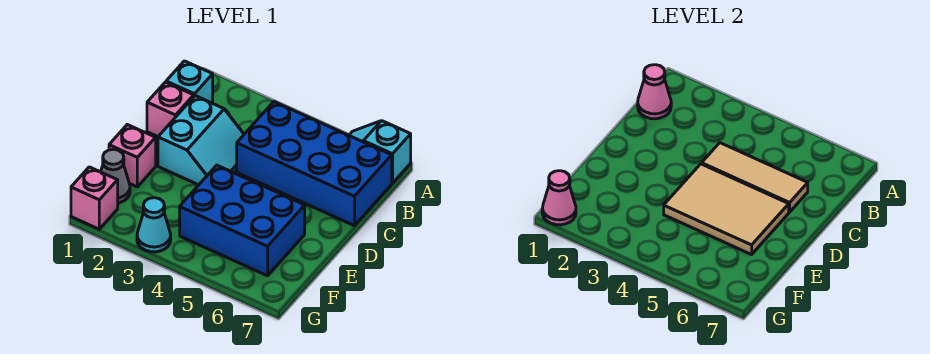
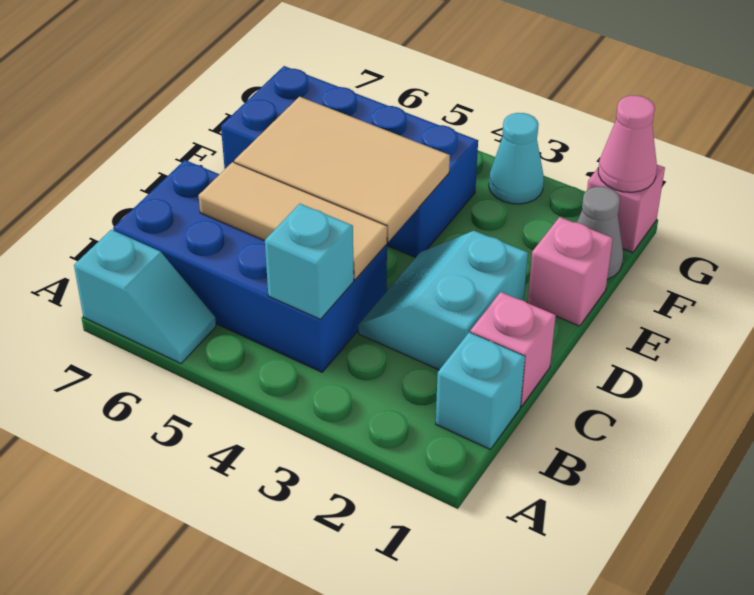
pink cone B1 level 2 -> none
none -> cyan brick B4 level 2
blue brick E4:F6 level 1 -> blue brick E4:F7 level 1

